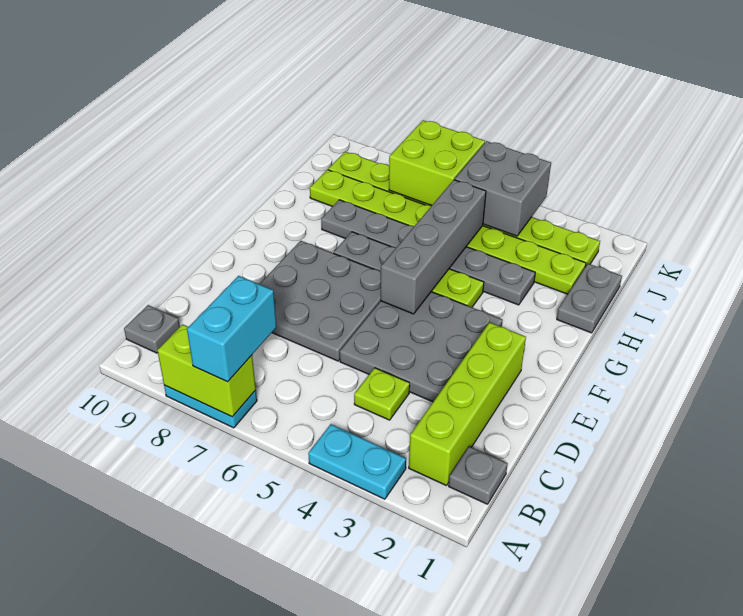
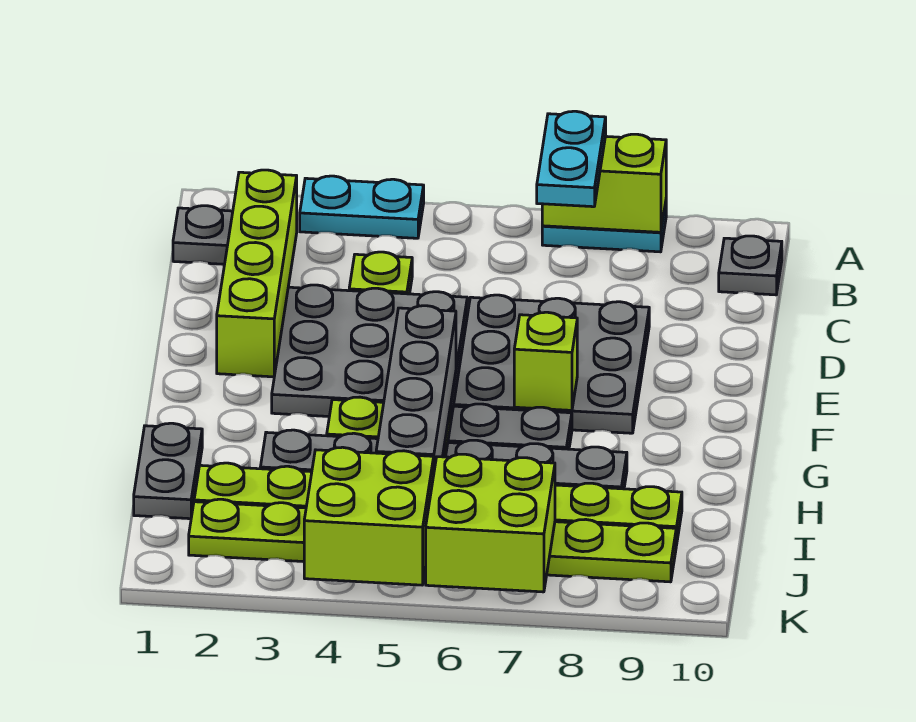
cyan brick A7:B7 level 3 -> cyan plate A7:B7 level 3
none -> lime brick F7 level 2
grey brick J4:K5 level 2 -> lime brick J4:K5 level 2

